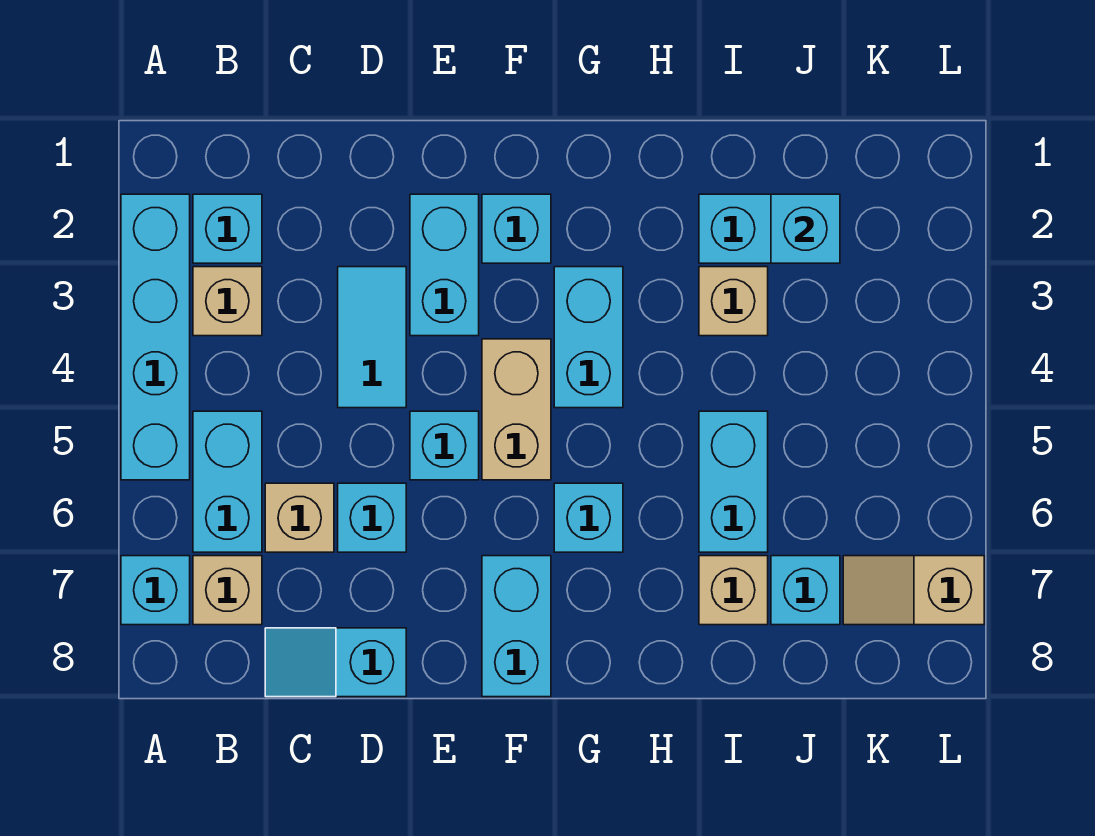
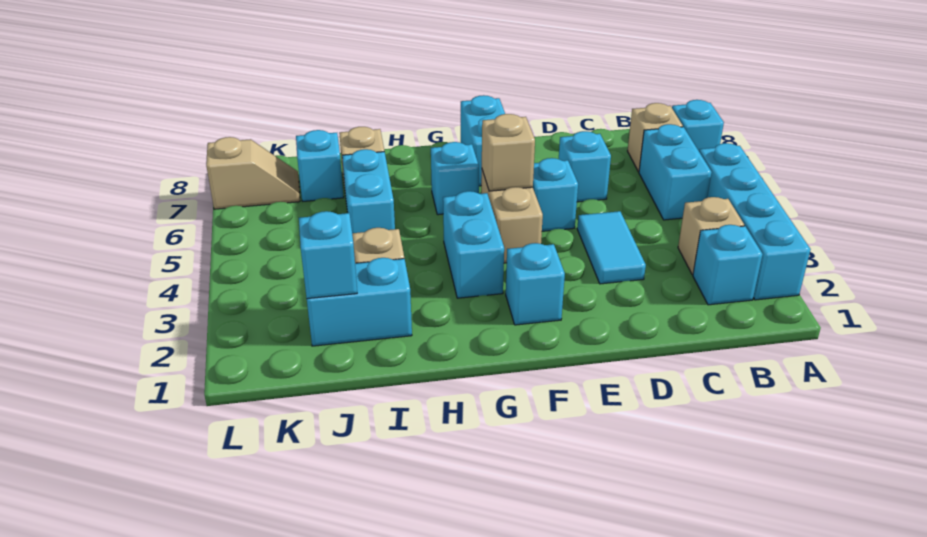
tan brick C6 level 1 -> tan brick F5 level 2
cyan slope C8:D8 level 1 top D -> none
cyan brick E2:E3 level 1 -> none

